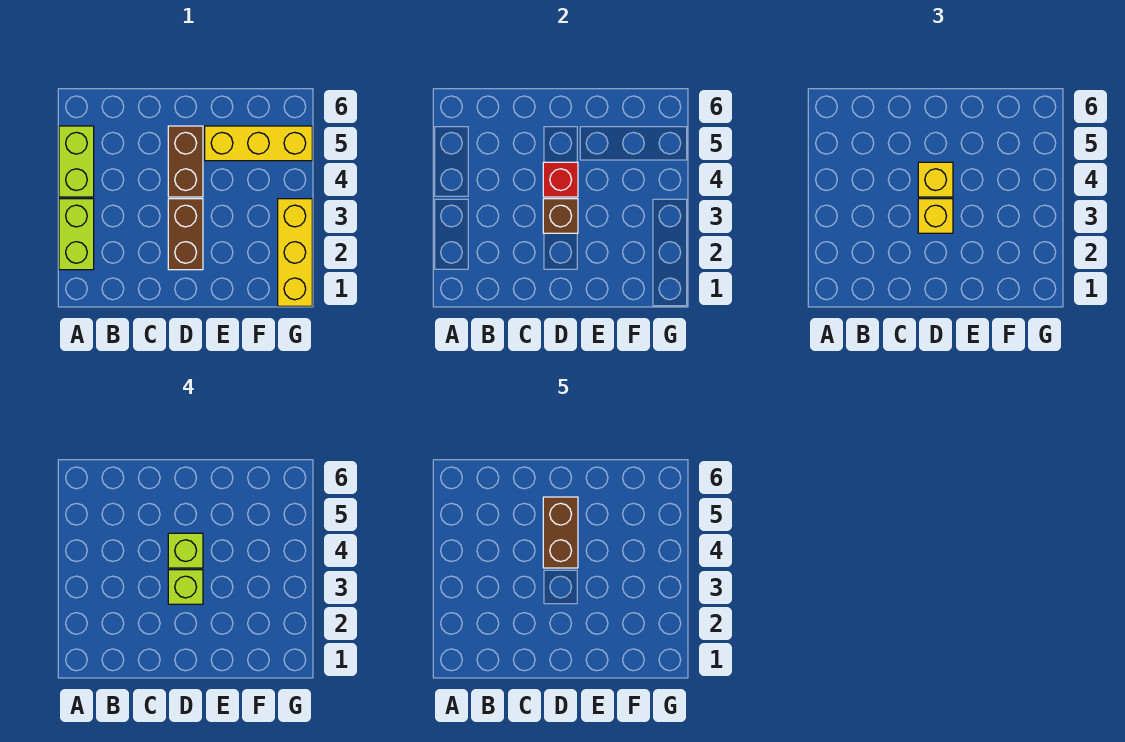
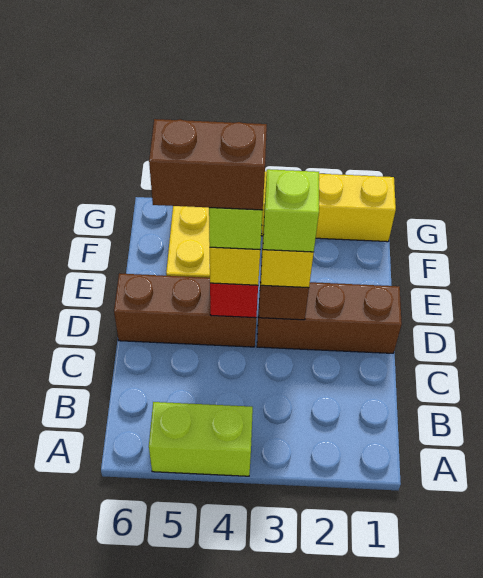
lime brick A2:A3 level 1 -> none
brown brick D2:D3 level 1 -> brown brick D1:D3 level 1
brown brick D4:D5 level 1 -> brown brick D4:D6 level 1

